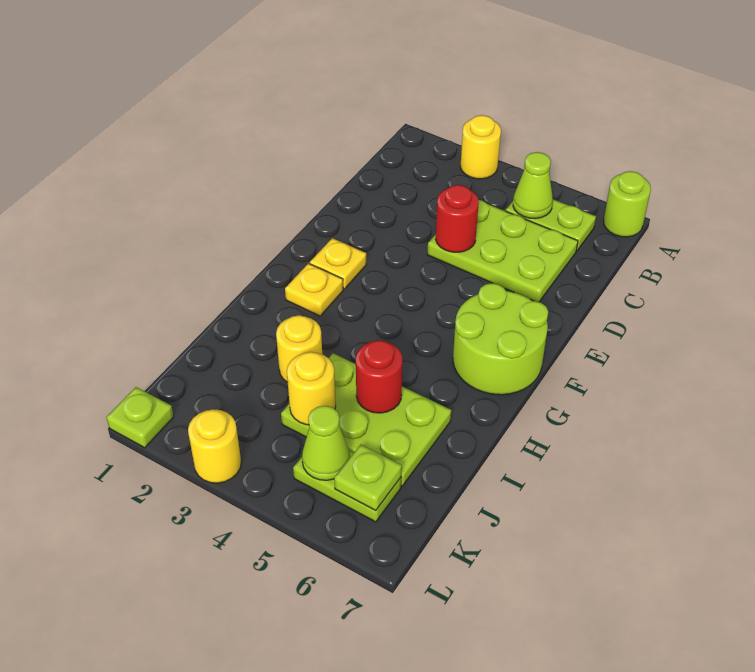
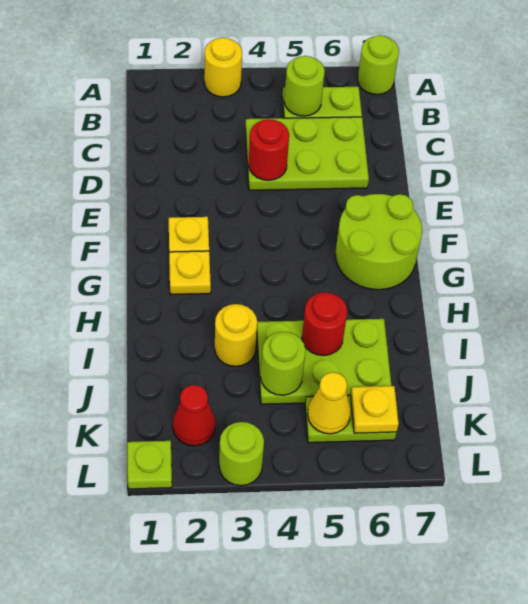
lime cone B5 level 2 -> lime round brick B5 level 2
yellow round brick J4 level 2 -> lime round brick J4 level 2
none -> red cone K2 level 1
lime cone K5 level 2 -> yellow cone K5 level 2
lime plate K6 level 2 -> yellow plate K6 level 2
yellow round brick L3 level 1 -> lime round brick L3 level 1

